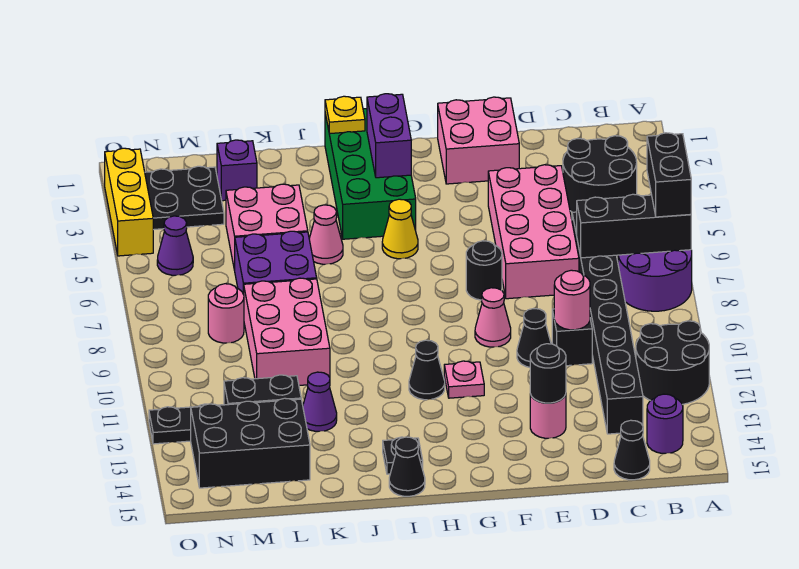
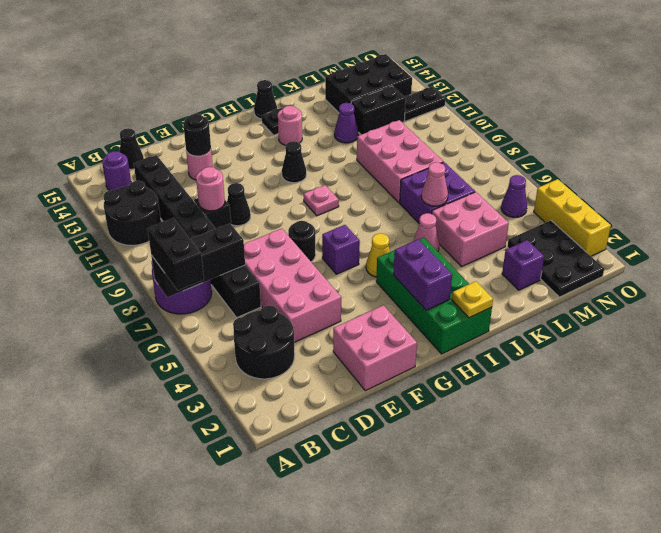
pink cone F9 level 1 -> pink cone K6 level 2
none -> purple brick G6 level 1
pink plate G11 level 1 -> pink plate H9 level 1
black plate M2:N3 level 1 -> black plate M1:N3 level 1
pink round brick M8 level 1 -> pink round brick I13 level 1

